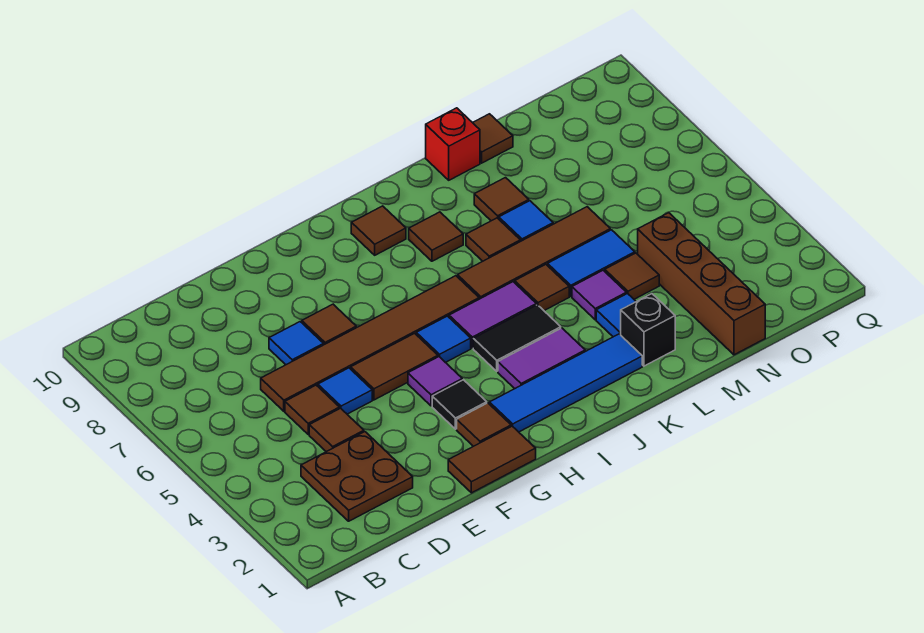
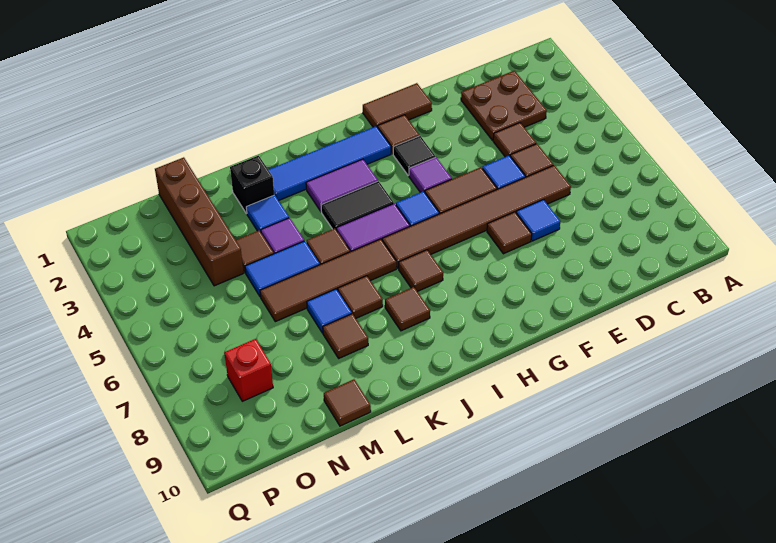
brown tile I9 level 1 -> brown tile I7 level 1
red brick L10 level 1 -> red brick O8 level 1

